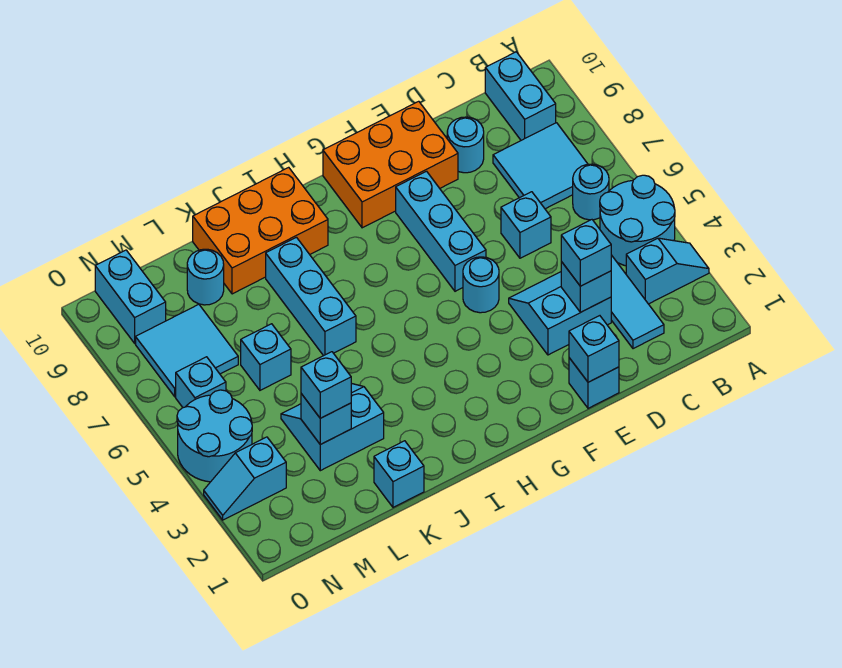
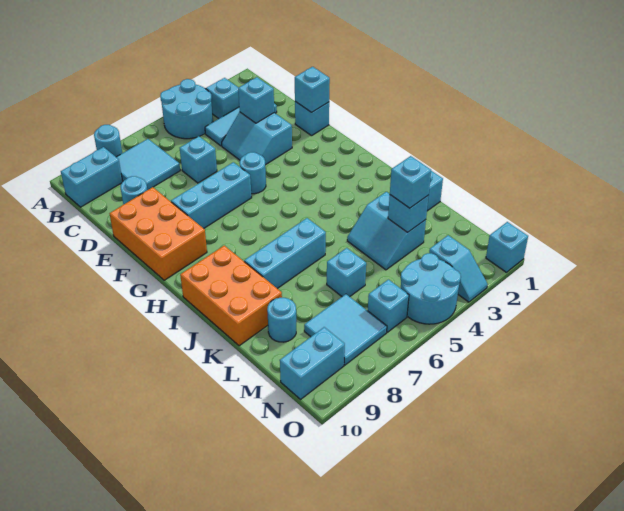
cyan round brick B6 level 1 -> cyan round brick A8 level 1
cyan brick D3 level 3 -> cyan brick O1 level 1

